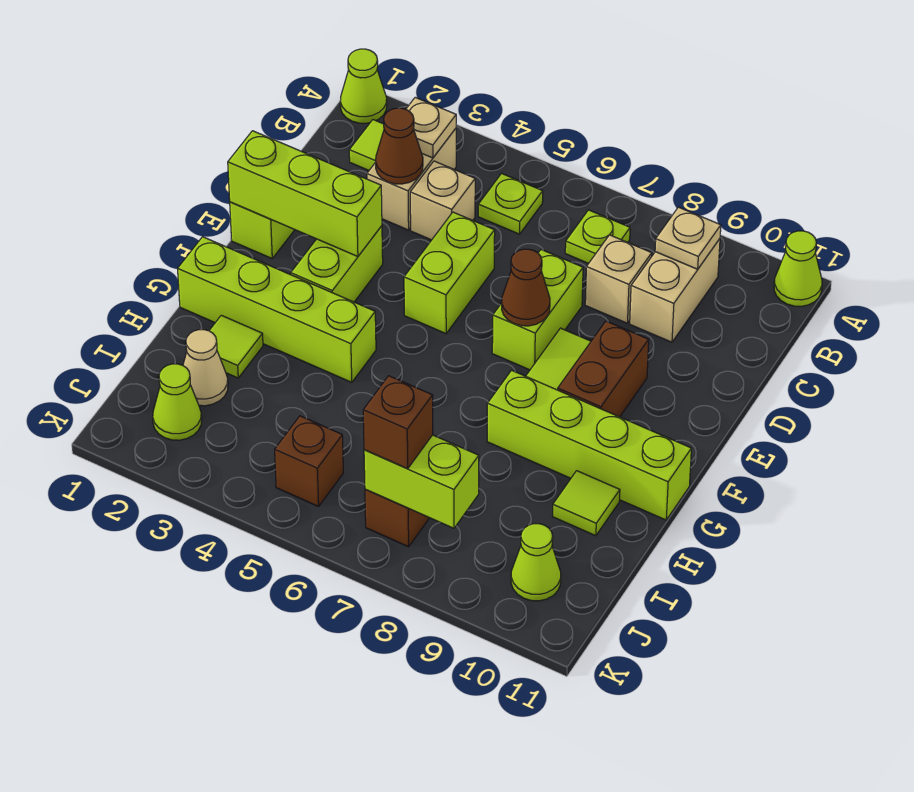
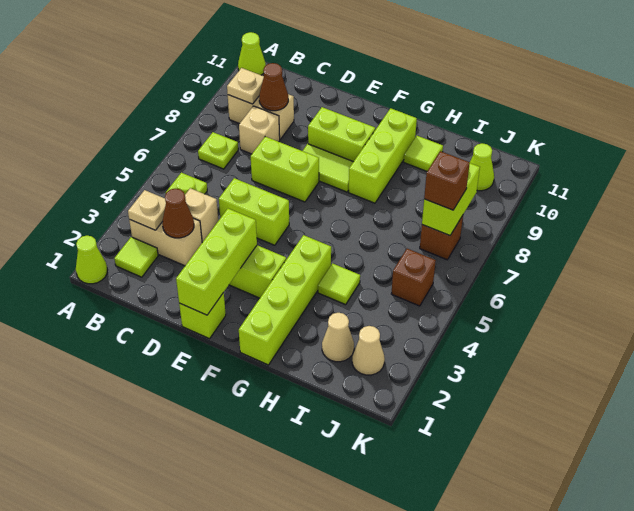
brown cone E7 level 2 -> brown cone C9 level 2
brown brick E9:F9 level 1 -> lime brick E9:F9 level 1
lime brick G8:G11 level 1 -> lime brick G8:G10 level 1
lime tile H2 level 1 -> lime tile H4 level 1
lime cone J2 level 1 -> tan cone J2 level 1

